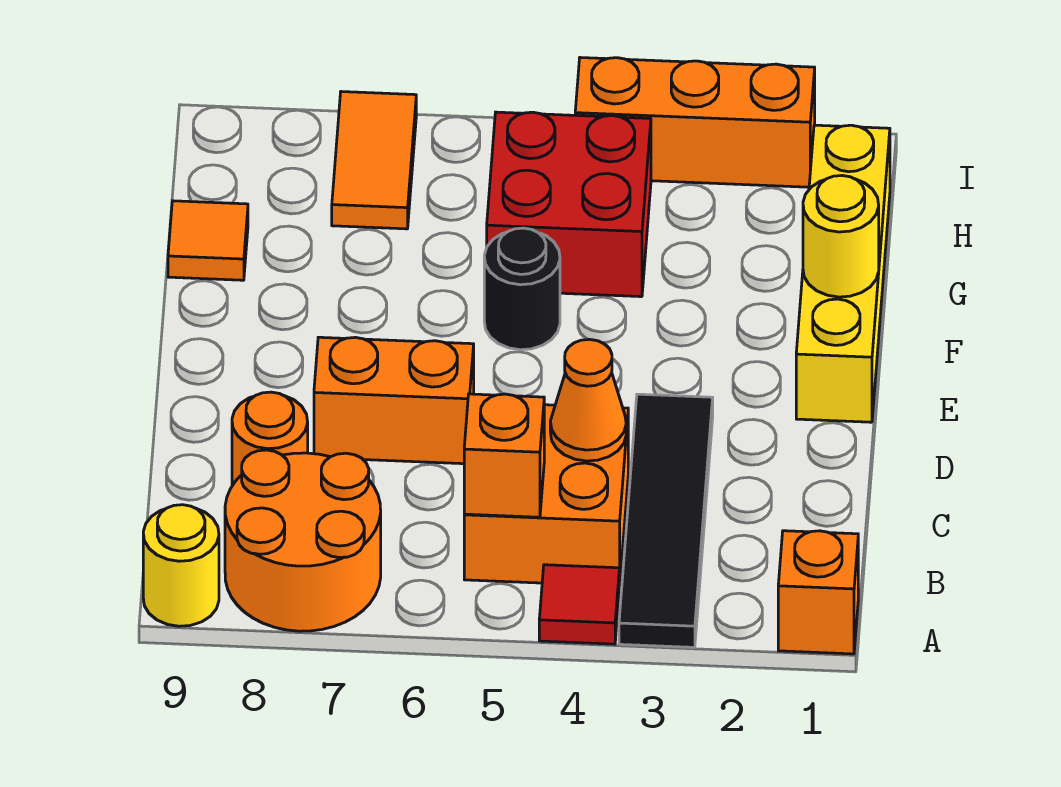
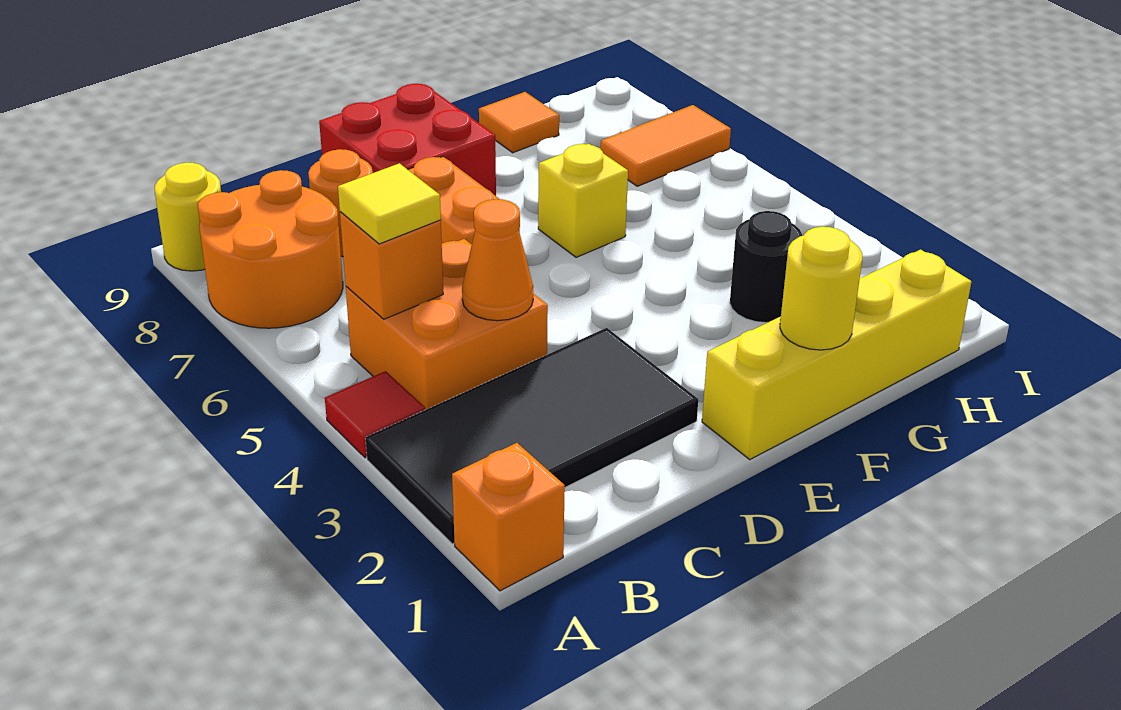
black tile A3:D3 level 1 -> black tile A2:D3 level 1
none -> yellow tile B5 level 3
black round brick F5 level 1 -> black round brick G3 level 1
none -> yellow brick F6 level 1
red brick G4:H5 level 1 -> red brick D8:E9 level 1
orange brick I2:I4 level 1 -> none

